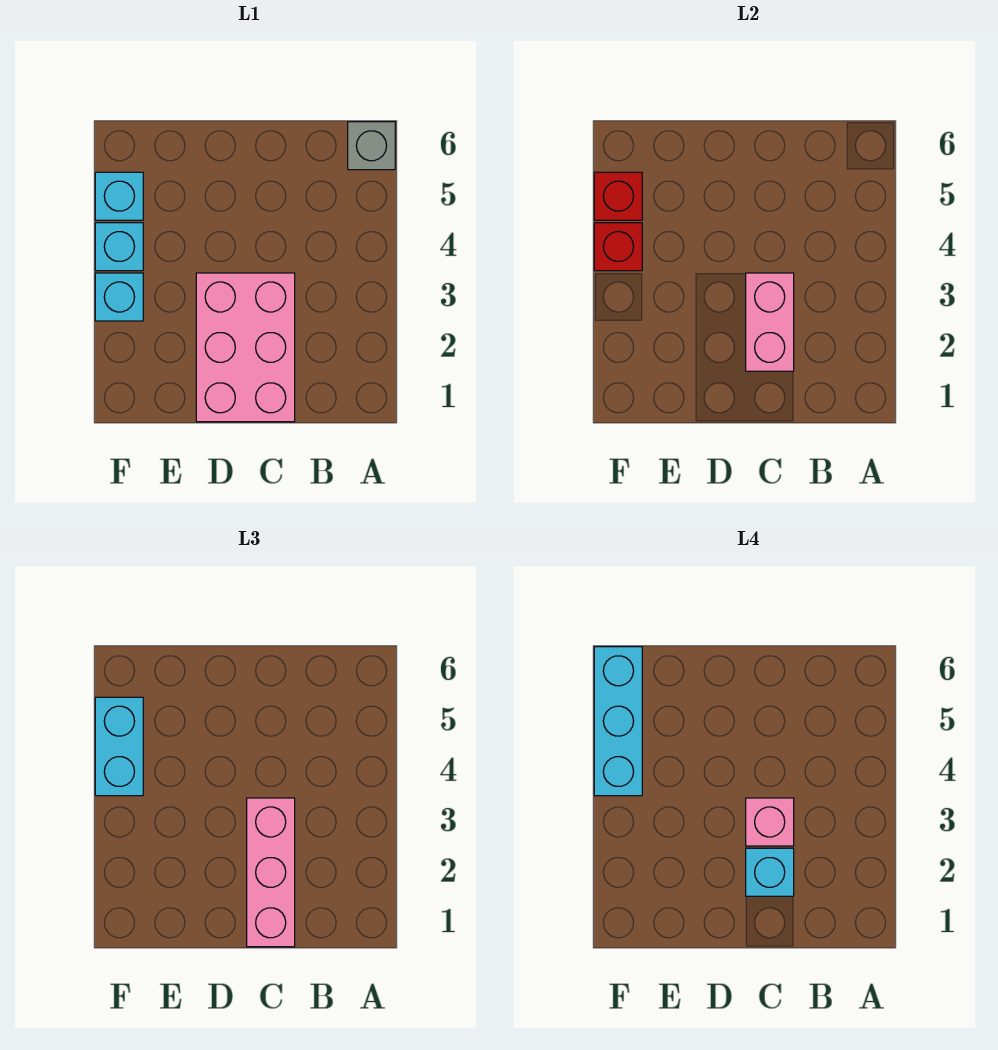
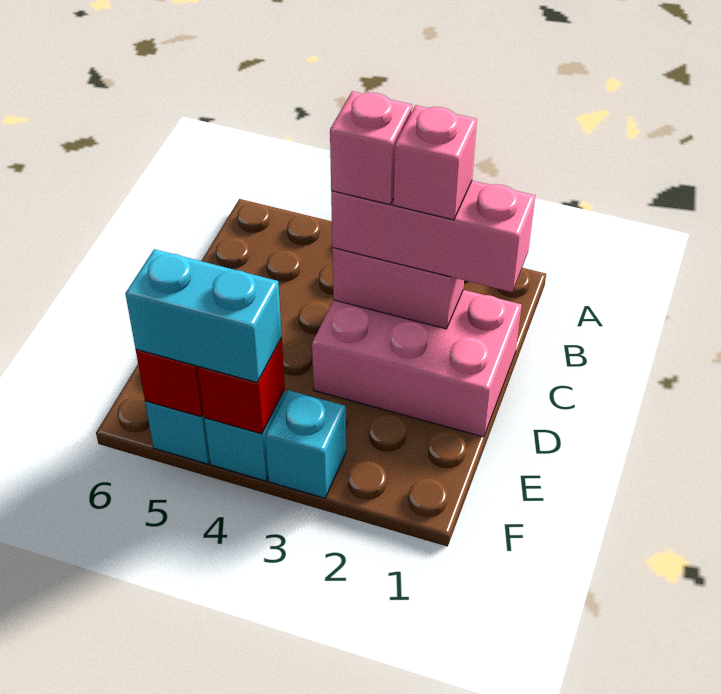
grey brick A6 level 1 -> none
cyan brick C2 level 4 -> pink brick C2 level 4
cyan brick F4:F6 level 4 -> none

